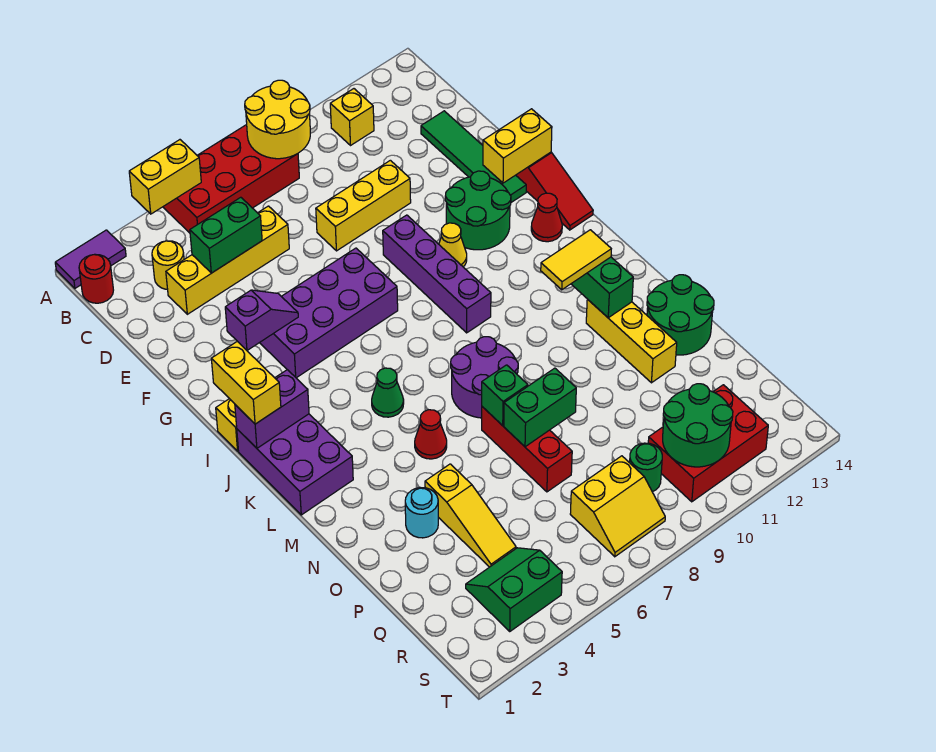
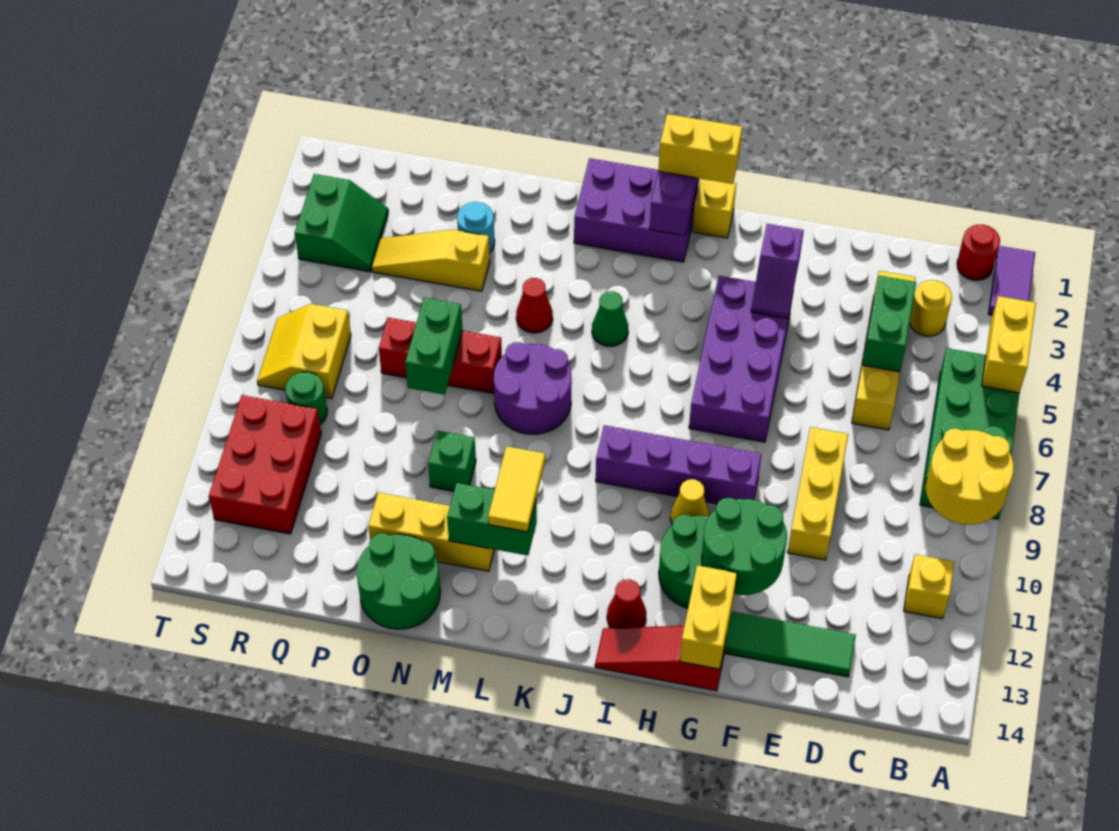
red brick A5:B8 level 1 -> green brick A5:B8 level 1
green brick N7 level 2 -> green brick N10 level 1
green round brick R10:S11 level 2 -> green round brick F11:G12 level 2

